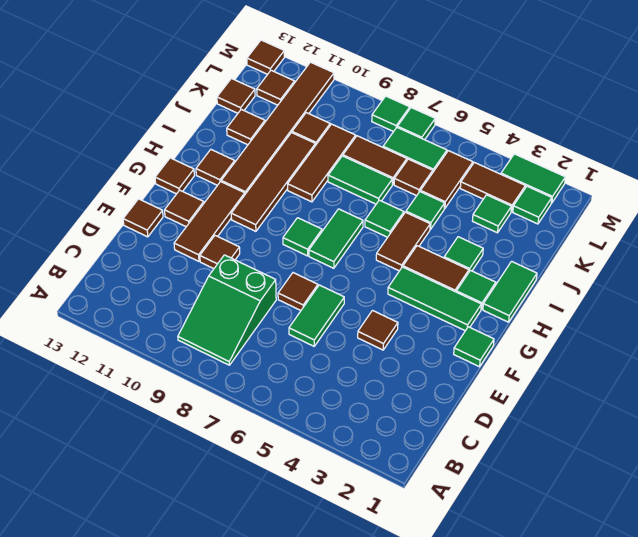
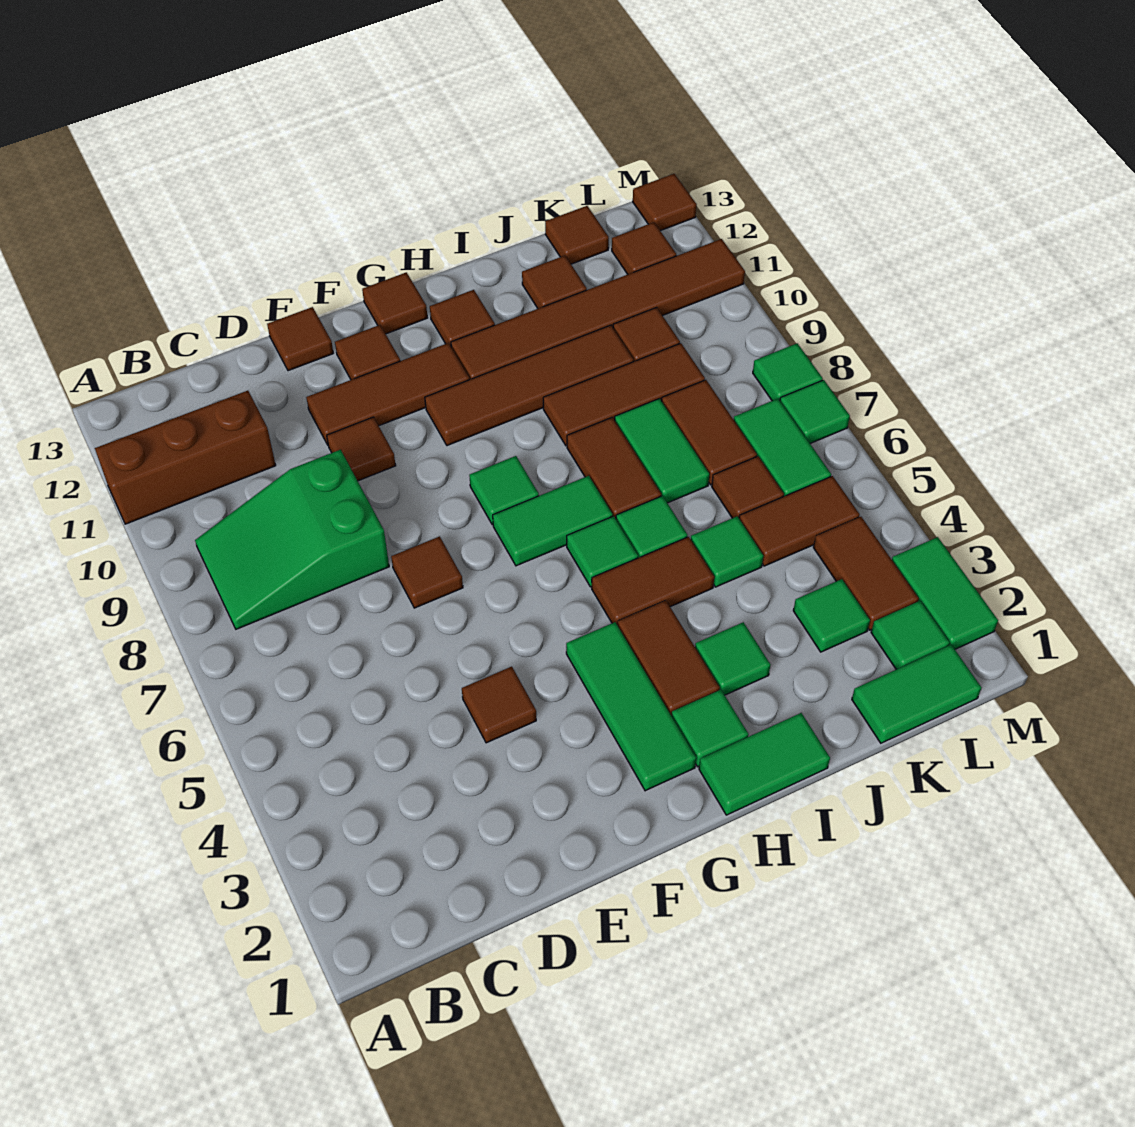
none -> brown brick A11:C11 level 1
green tile D6:E6 level 1 -> green tile K1:L1 level 1
green tile F1 level 1 -> green tile H6 level 1
none -> brown tile I7:I8 level 1

